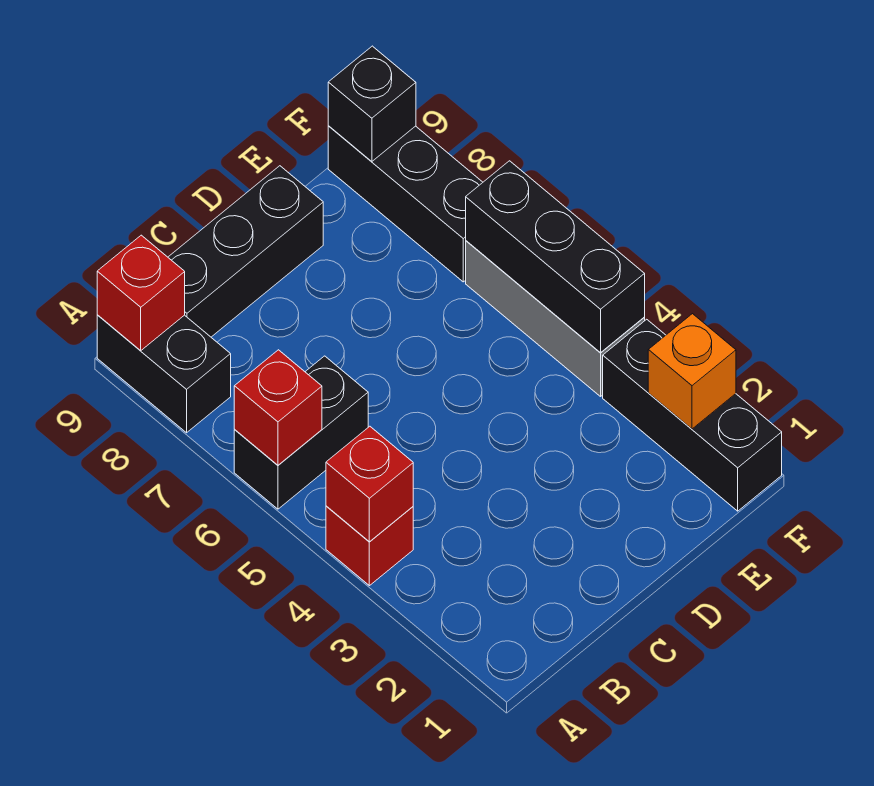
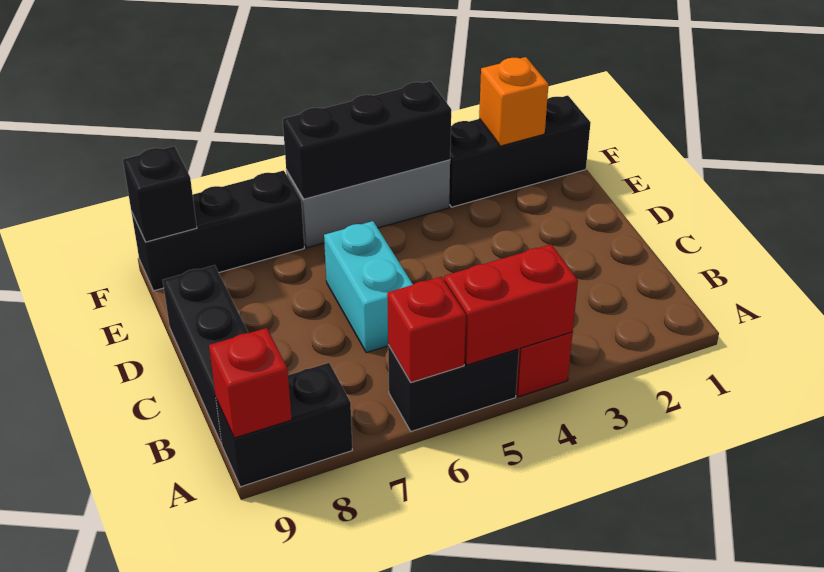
red brick A4 level 2 -> red brick A4:A5 level 2
black brick A6:B6 level 1 -> black brick A5:A6 level 1
none -> cyan brick C6:D6 level 1

